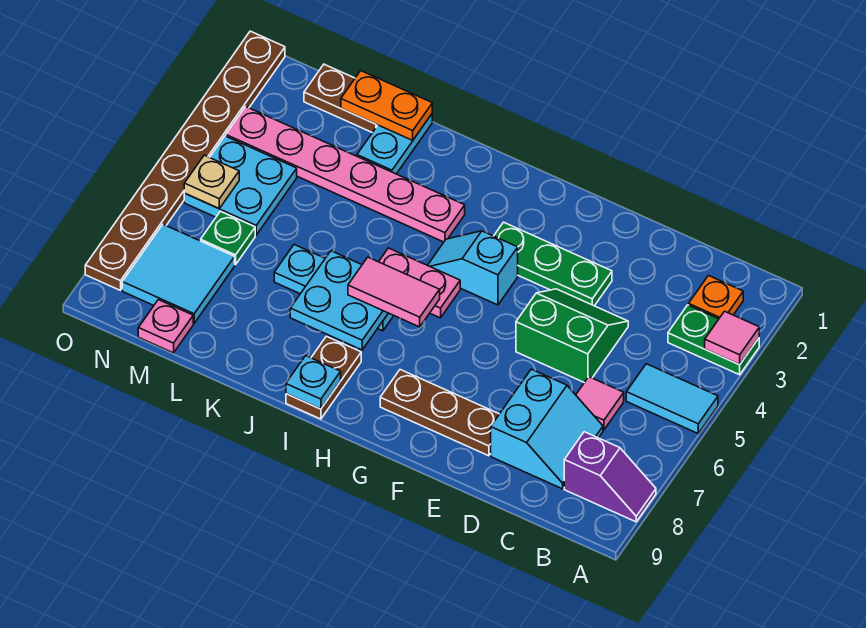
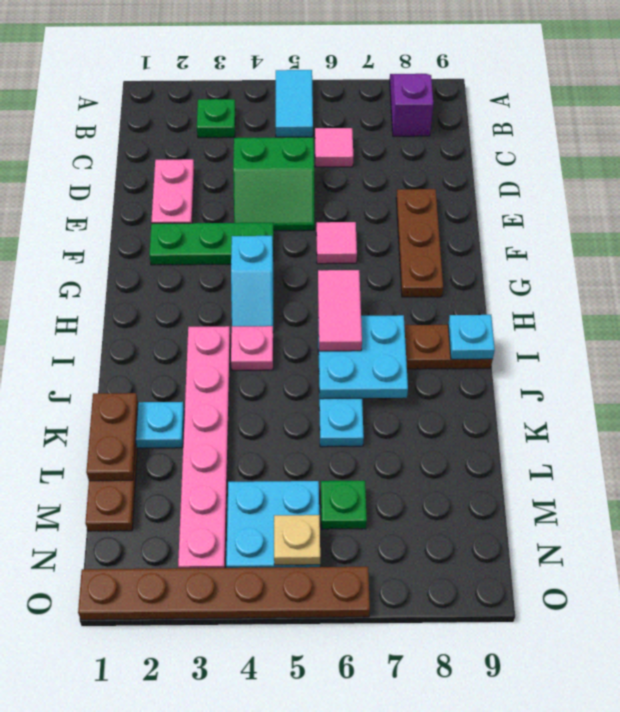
green plate A3:B3 level 1 -> green plate B3 level 1
pink tile A3 level 2 -> pink tile F6 level 1
orange plate B2 level 1 -> none
cyan slope C7:D8 level 1 top D -> none
green slope D4:E5 level 1 top 5 -> green slope D4:E5 level 1 top D
green plate E3:G3 level 1 -> green plate F2:F4 level 1
pink plate H5:I5 level 1 -> pink plate D2:E2 level 1
orange plate K1:L1 level 2 -> brown plate K1:L1 level 2
cyan tile M7:N8 level 1 -> none
pink plate M9 level 1 -> pink plate I4 level 1
brown plate O1:O8 level 1 -> brown plate O1:O6 level 1

